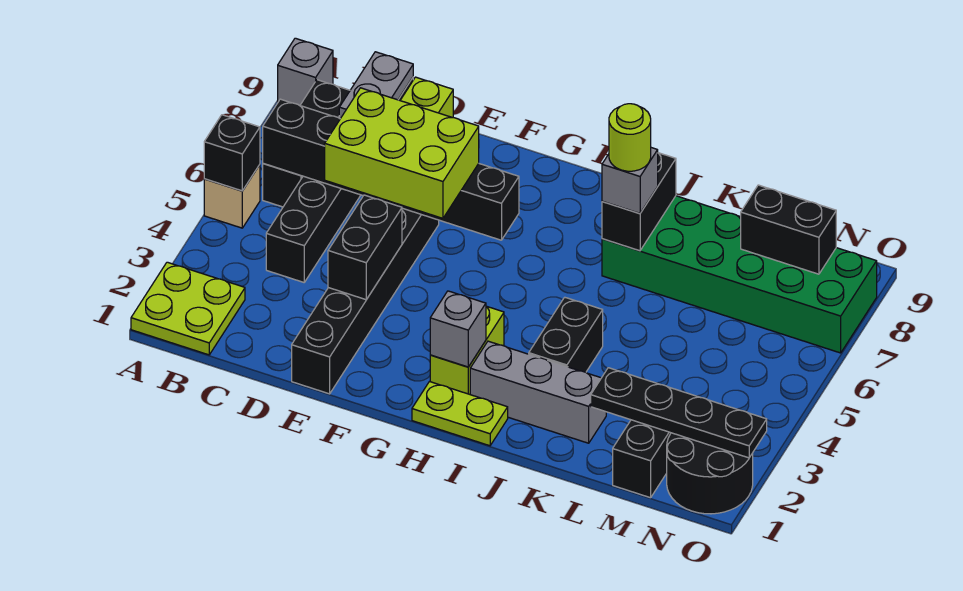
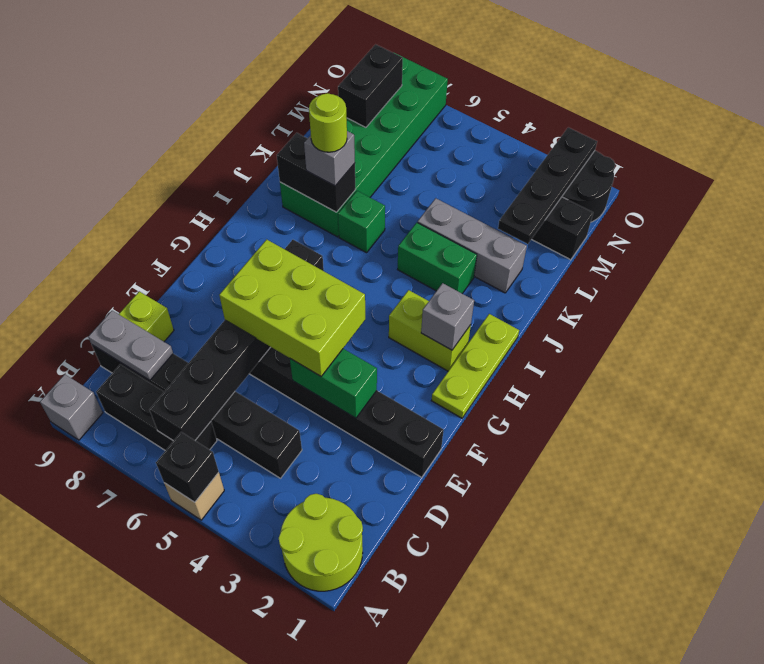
lime plate A1:B2 level 1 -> lime round brick A1:B2 level 1
lime brick D5:F6 level 3 -> lime brick E4:F6 level 3
black brick E3:E4 level 2 -> green brick E3:E4 level 2
lime plate H1:I1 level 1 -> lime plate G1:I1 level 1
grey brick I2:K2 level 1 -> grey brick K2:K4 level 1
black brick J3:J4 level 1 -> green brick J3:J4 level 1
none -> green brick J6 level 1

